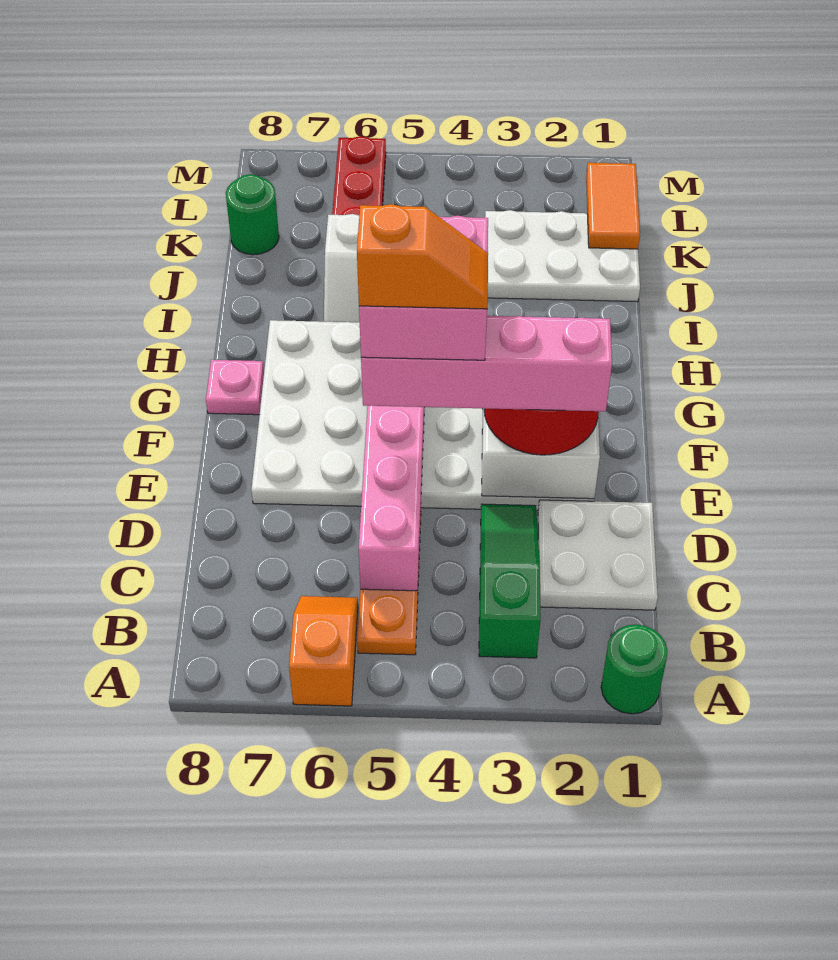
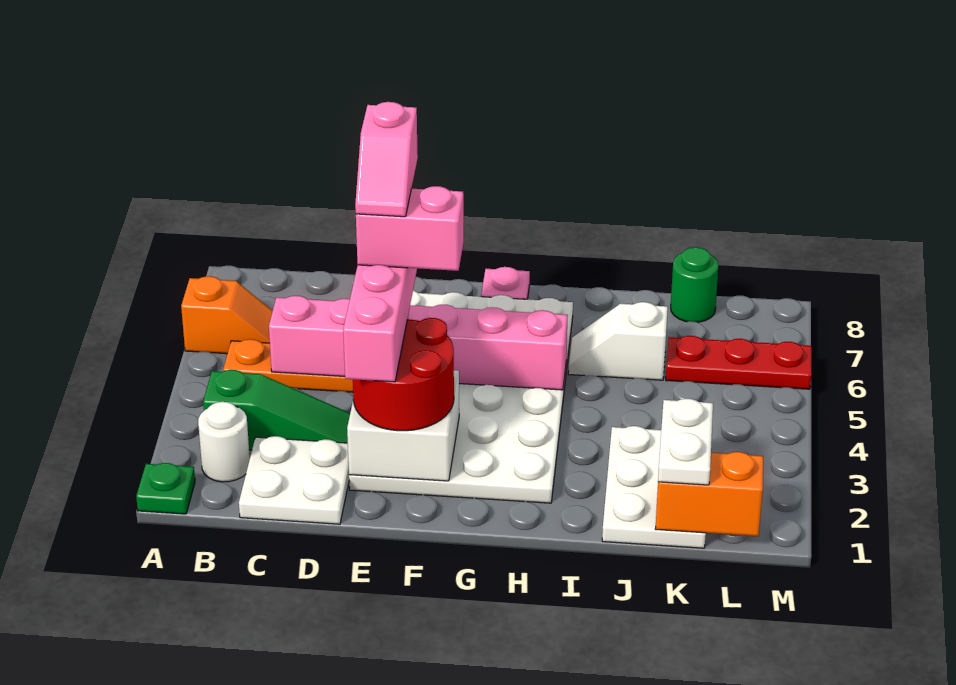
green round brick A1 level 1 -> green plate A1 level 1
none -> white round brick B2 level 1
pink brick E4:F5 level 5 -> pink brick E4:F4 level 5
orange slope E4:E5 level 6 top 5 -> pink slope E4:E5 level 6 top 5
orange tile K1:L1 level 2 -> orange brick K1:L1 level 2
none -> white plate K1:K2 level 3

